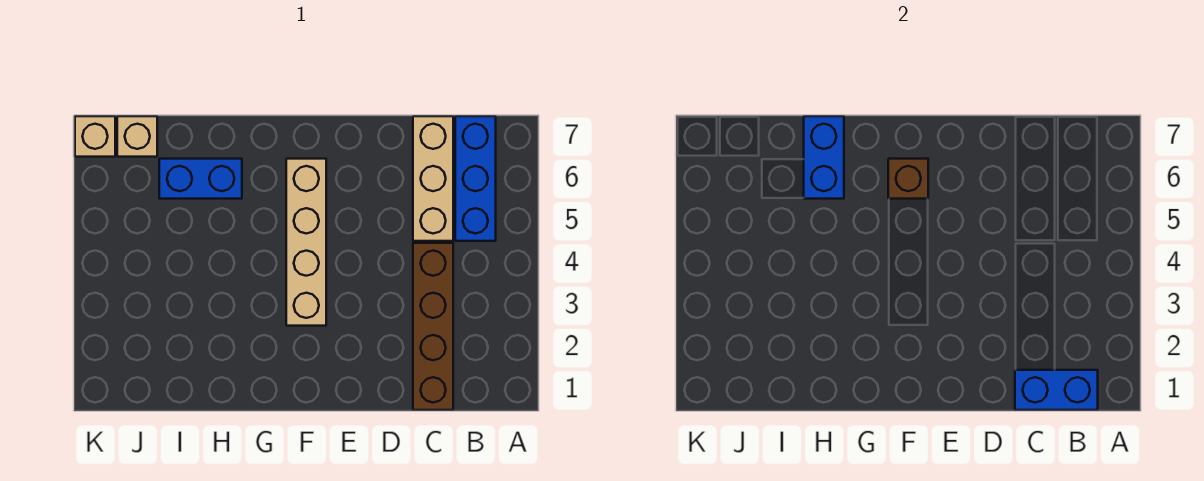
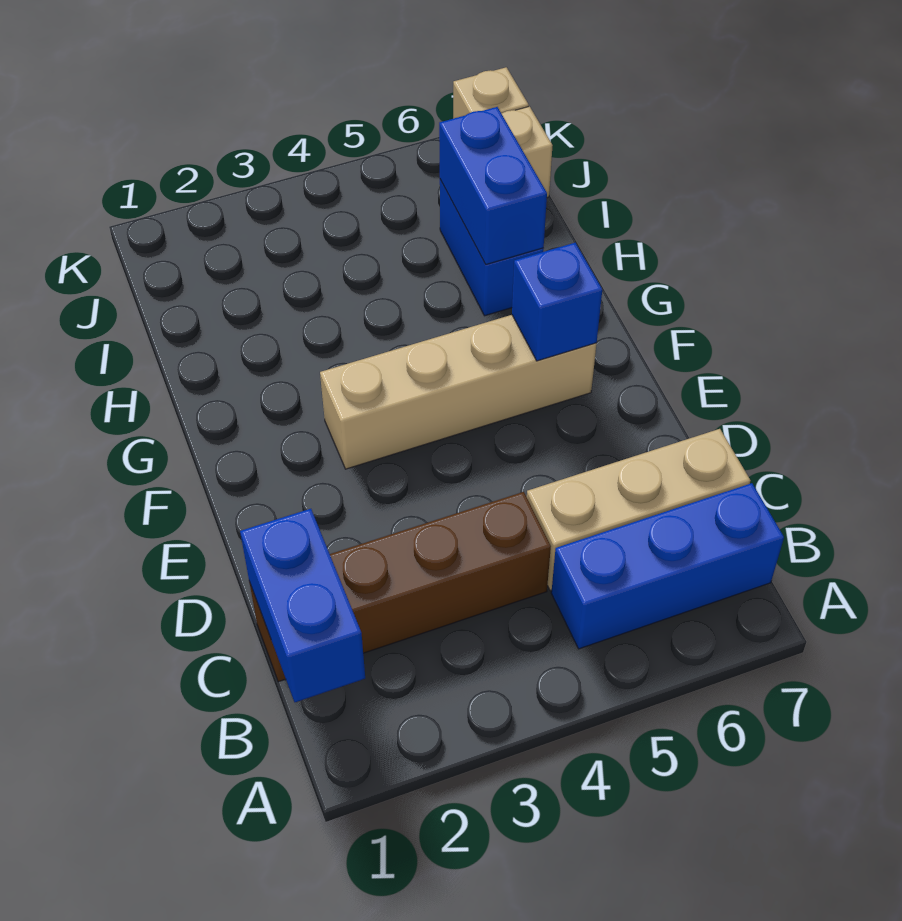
brown brick F6 level 2 -> blue brick F6 level 2
blue brick H6:H7 level 2 -> blue brick H6:I6 level 2

